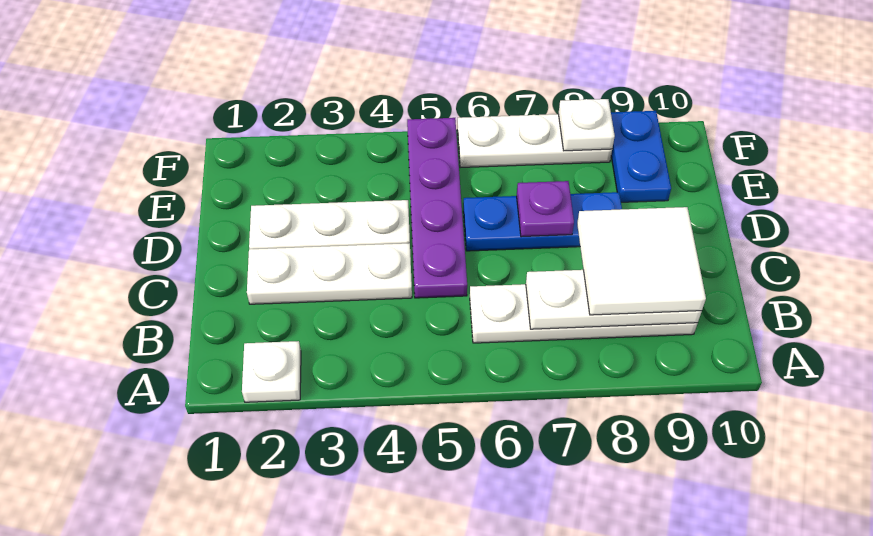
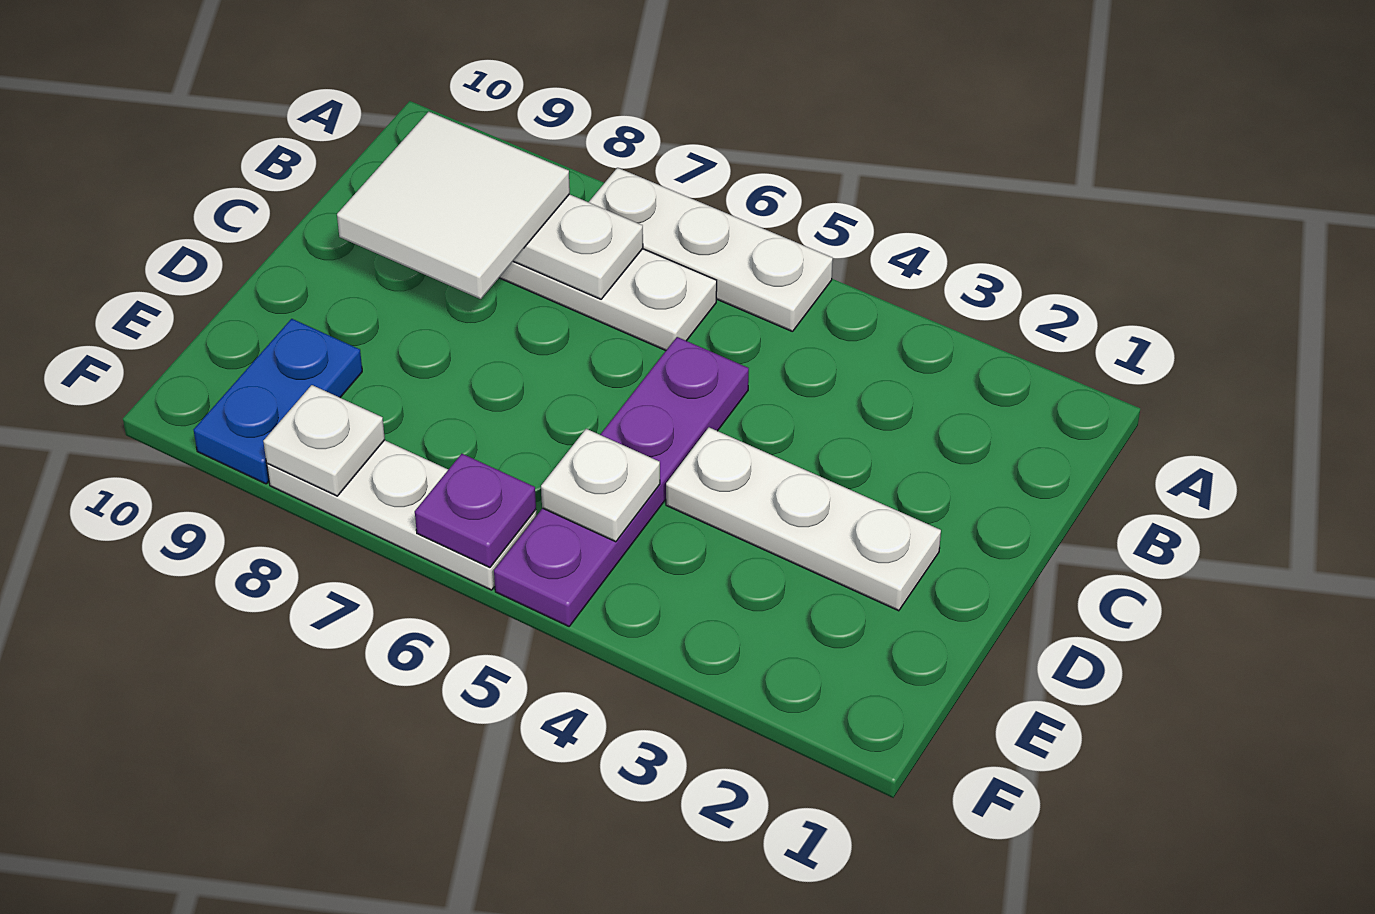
white plate A2 level 1 -> white plate E5 level 2
white plate C2:C4 level 1 -> white plate A5:A7 level 1
blue plate D6:D8 level 1 -> none
purple plate D7 level 2 -> purple plate F6 level 2

